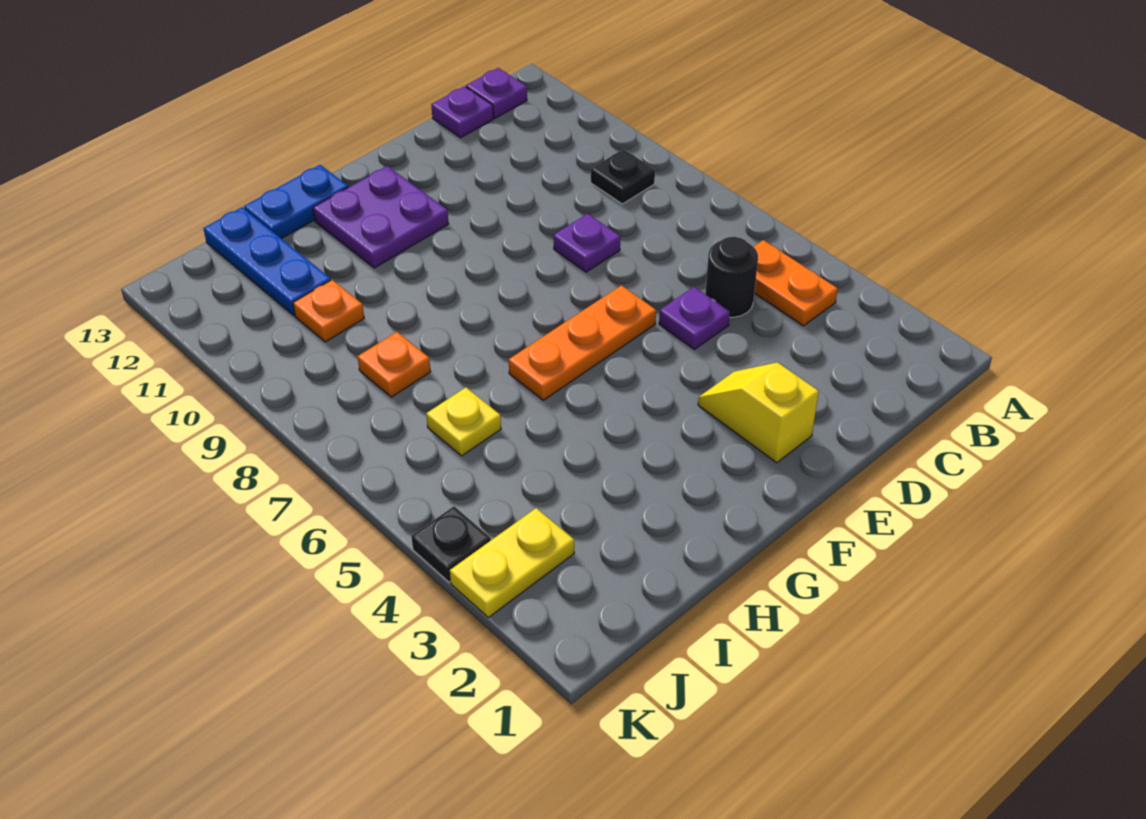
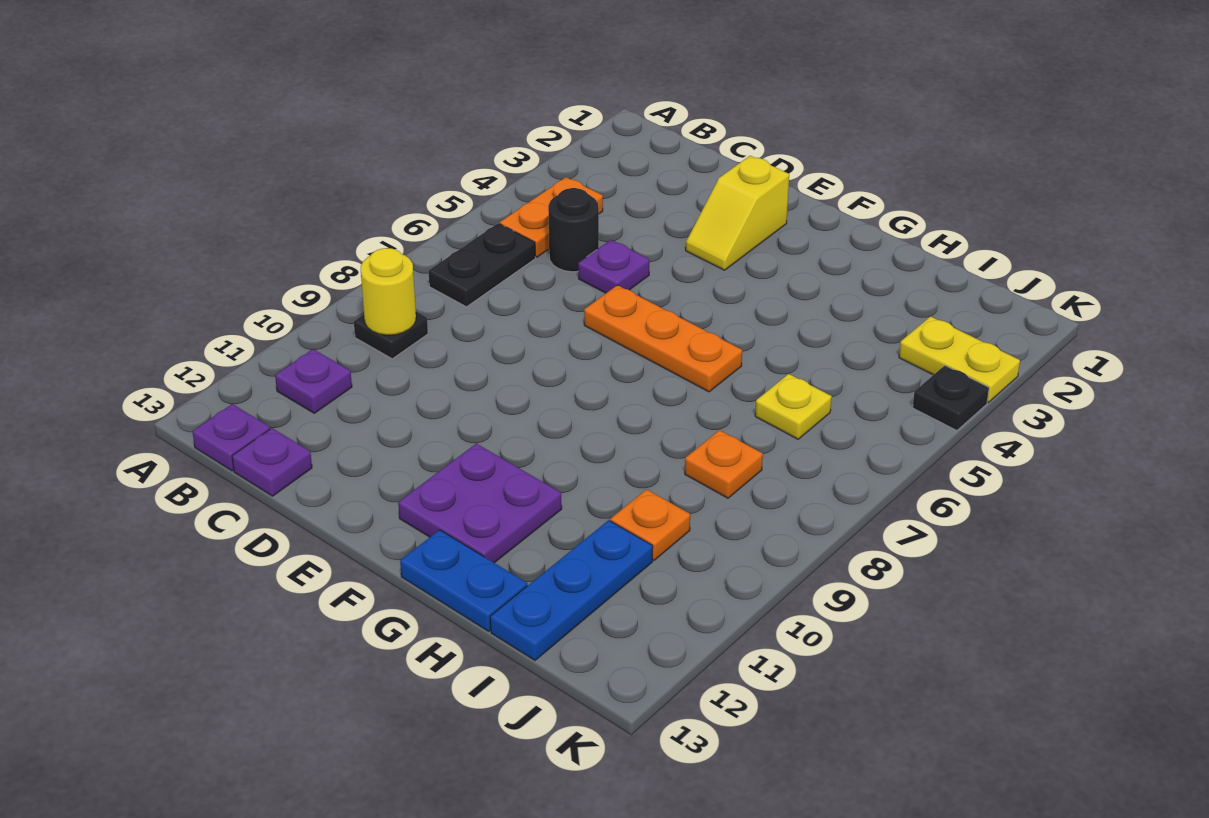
none -> black plate B6:B7 level 1
none -> yellow round brick B9 level 2
purple plate D8 level 1 -> purple plate B11 level 1

